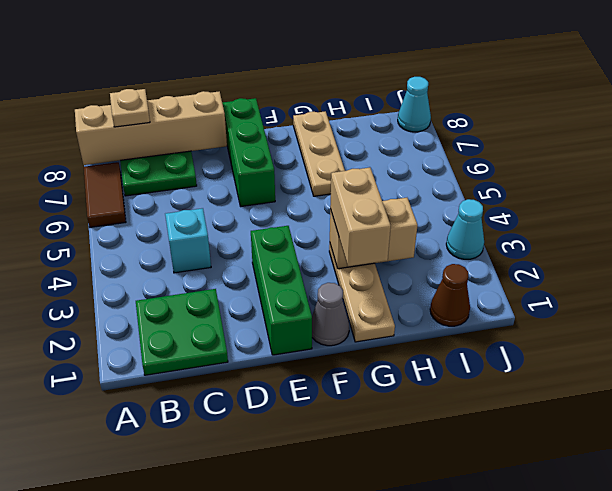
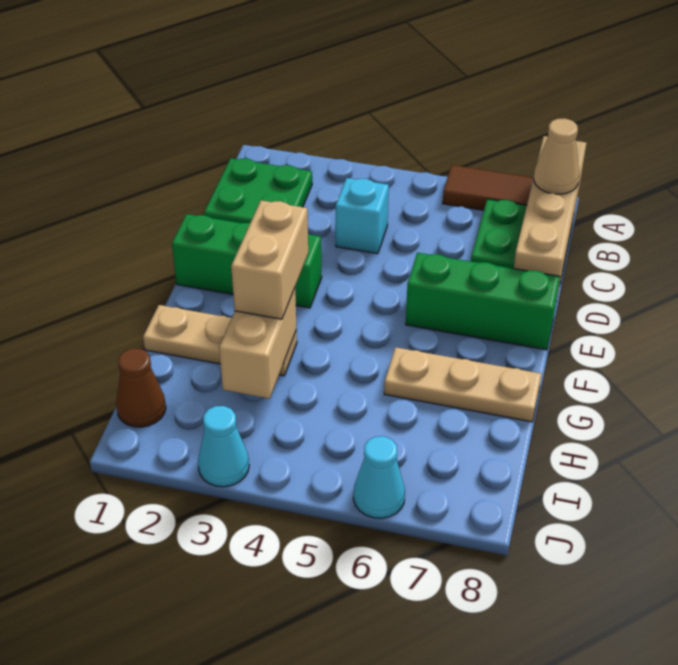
tan plate B8 level 3 -> tan cone B8 level 3
grey cone F1 level 1 -> none
tan brick G2:G3 level 3 -> tan brick F3:G3 level 3
cyan cone J8 level 1 -> cyan cone J6 level 1

